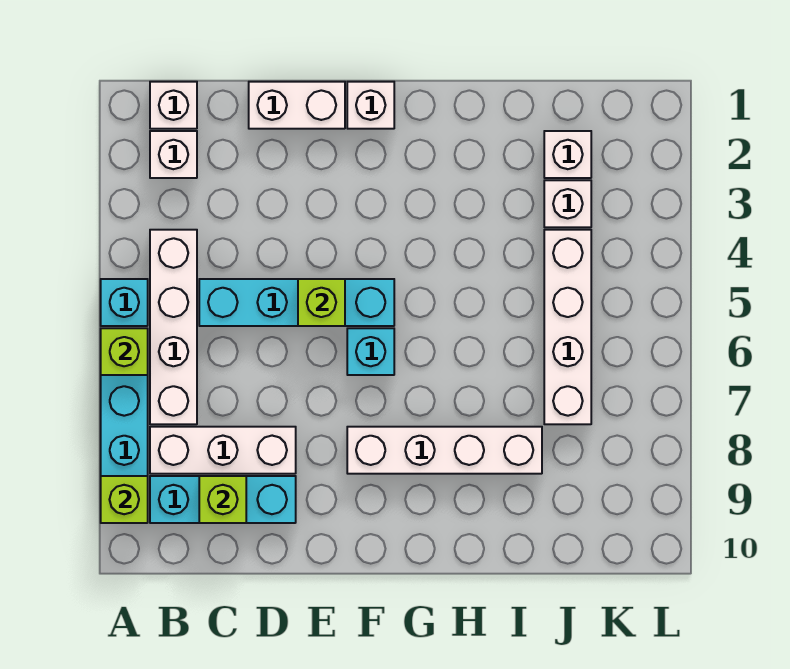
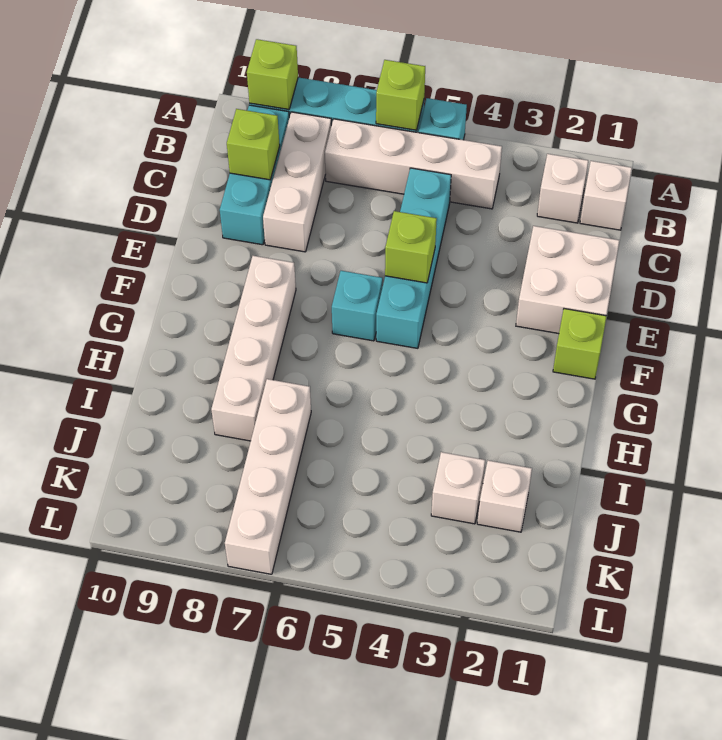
white brick D1:E1 level 1 -> white brick D1:E2 level 1
white brick F1 level 1 -> lime brick F1 level 1
white brick J4:J7 level 1 -> white brick I7:L7 level 1

